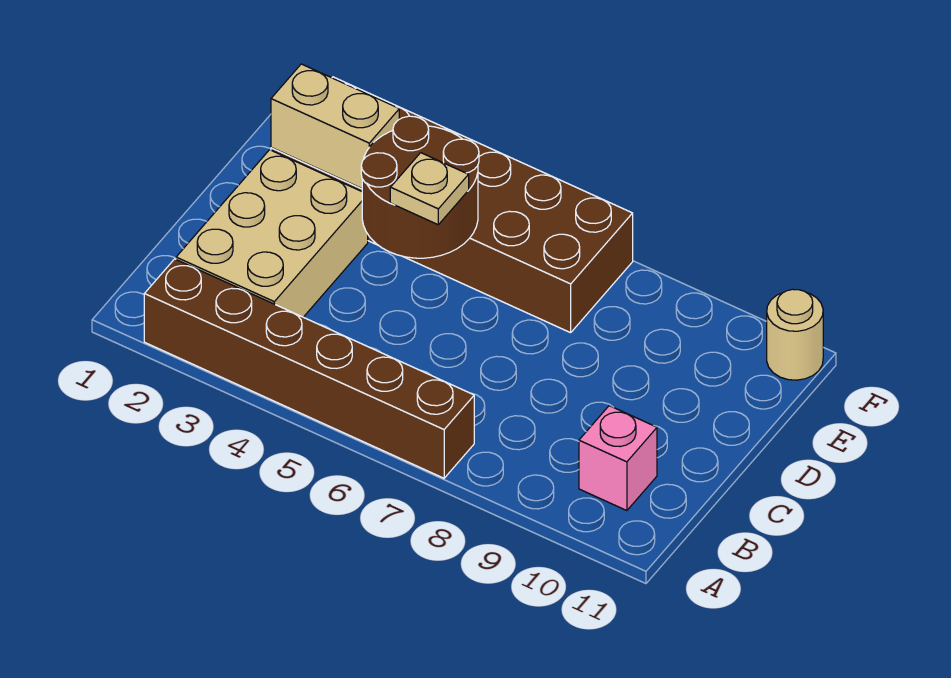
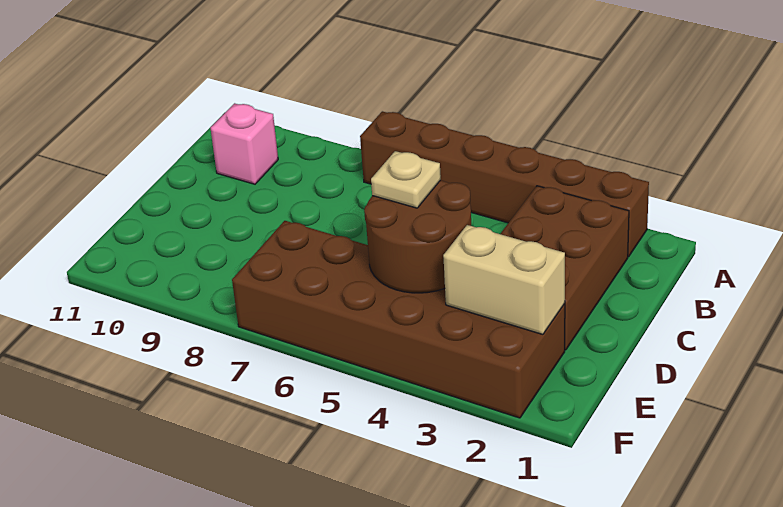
tan brick B2:D3 level 1 -> brown brick B2:D3 level 1
tan round brick F11 level 1 -> none

